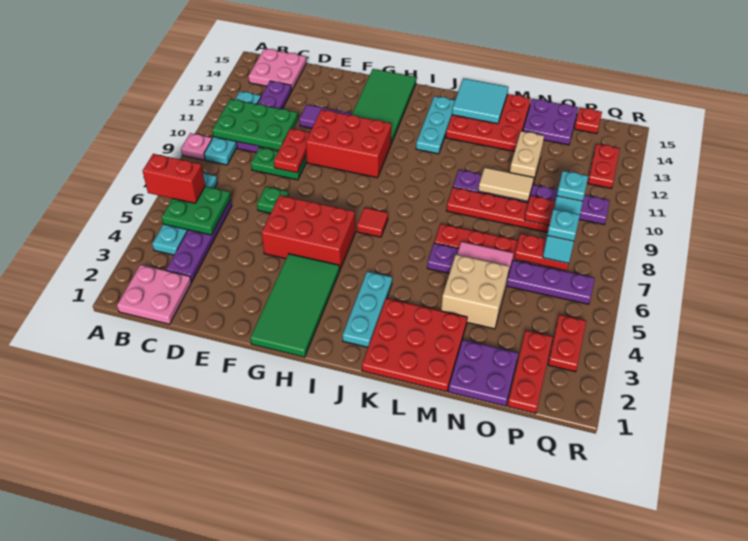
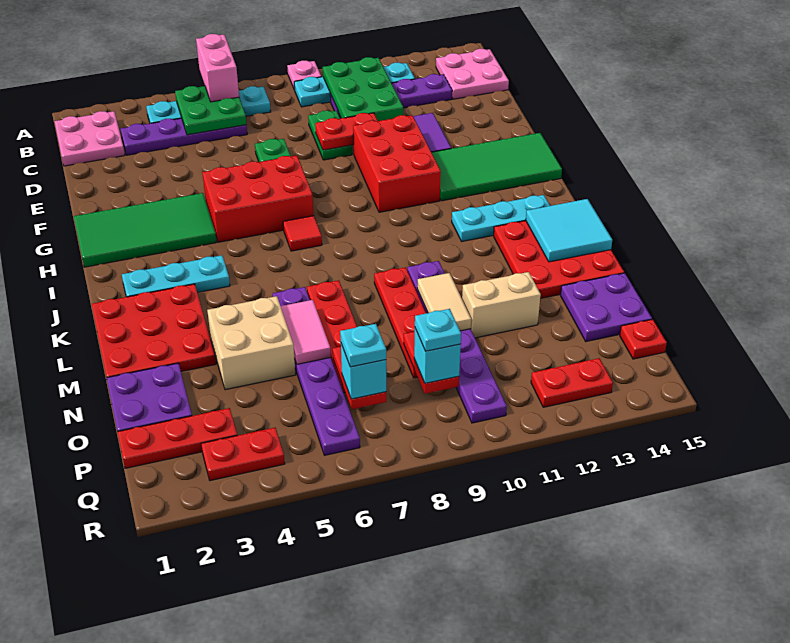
red brick A6:B6 level 3 -> pink brick A6:B6 level 3
red brick F5:H6 level 1 -> red brick G5:H7 level 1

